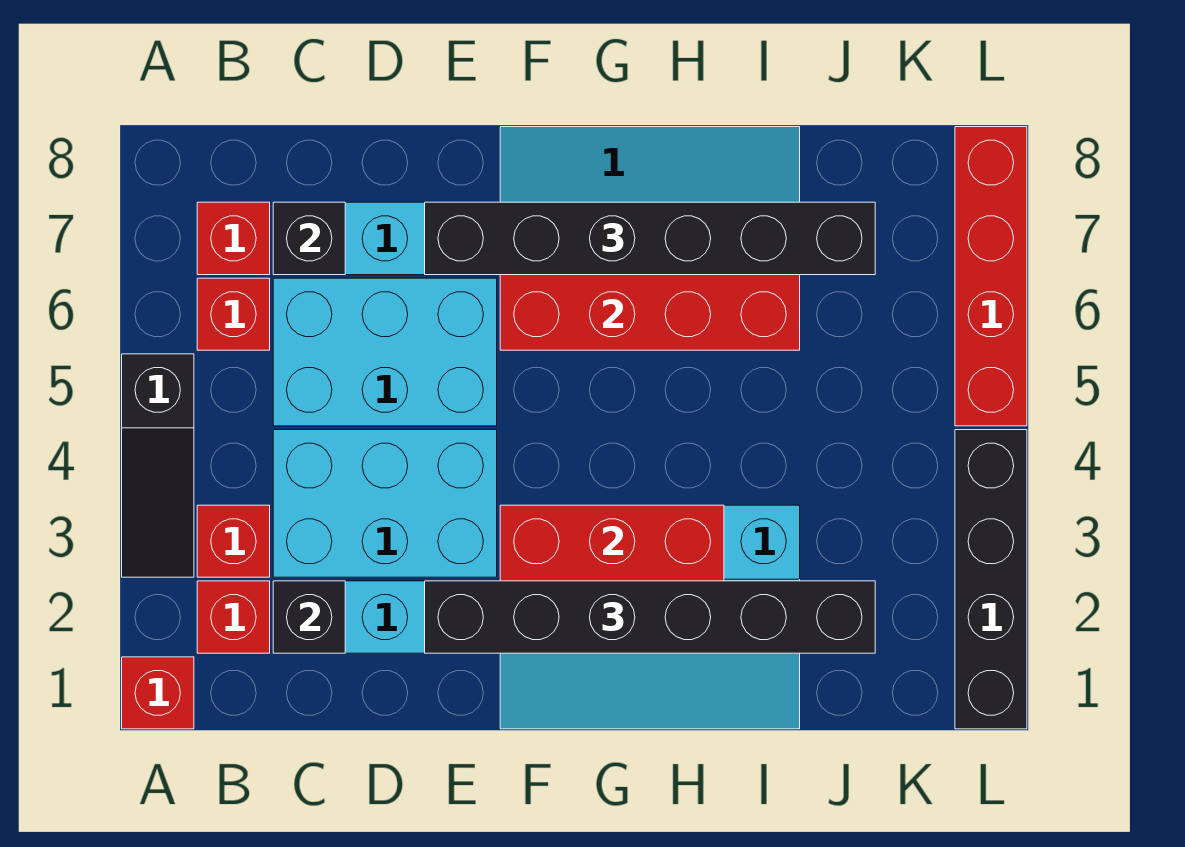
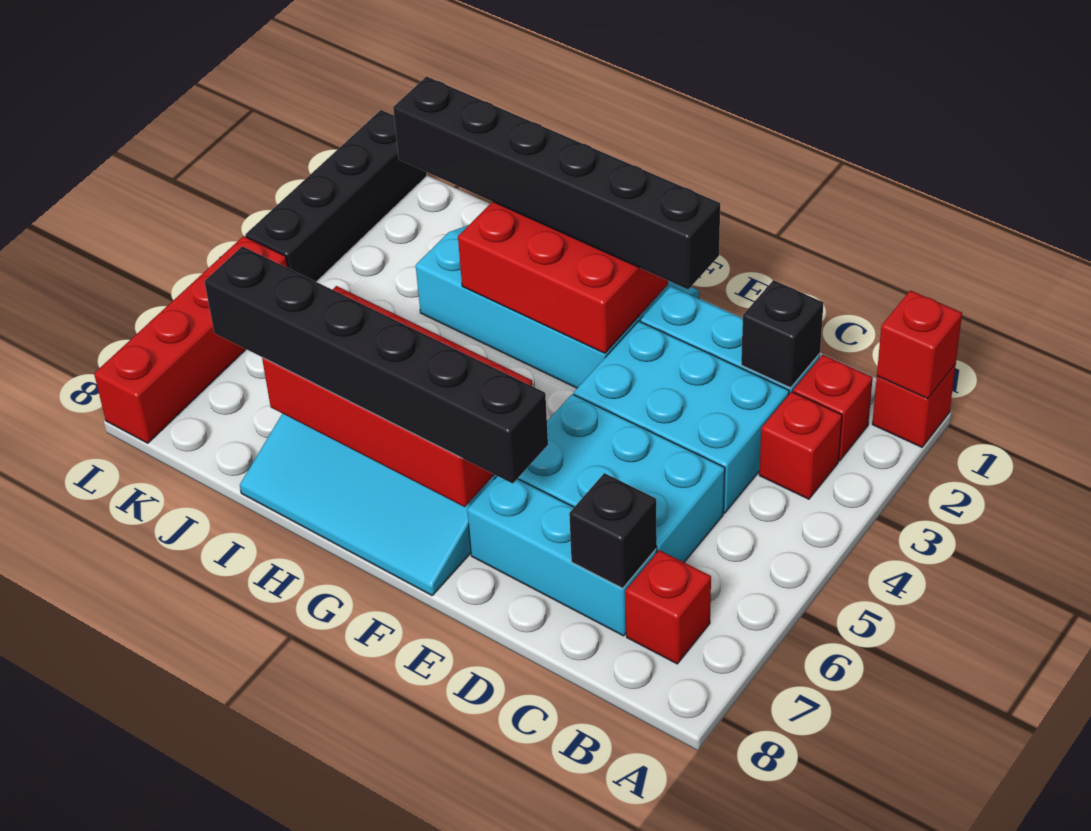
black slope A3:A5 level 1 top 5 -> none
red brick B6 level 1 -> red brick A1 level 2

